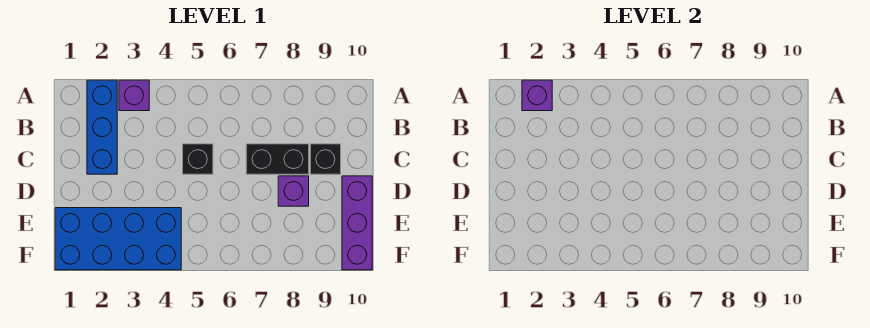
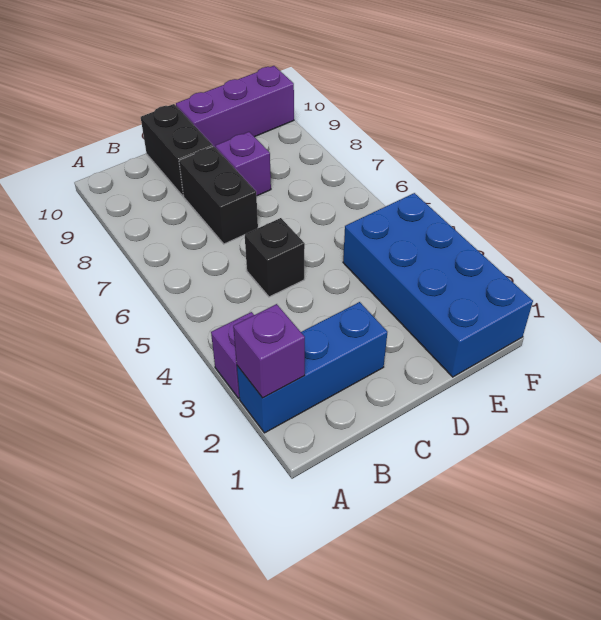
black brick C9 level 1 -> black brick C9:C10 level 1

